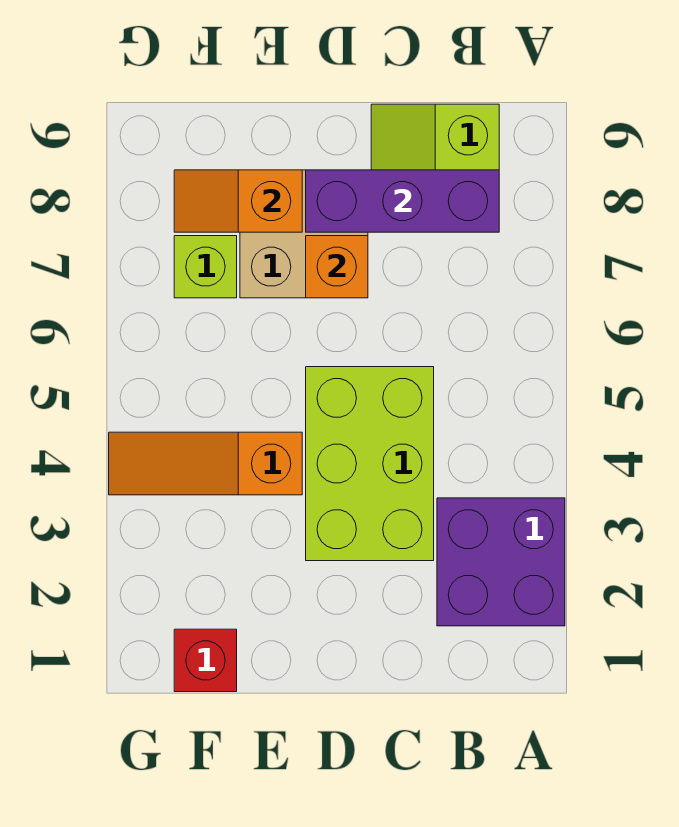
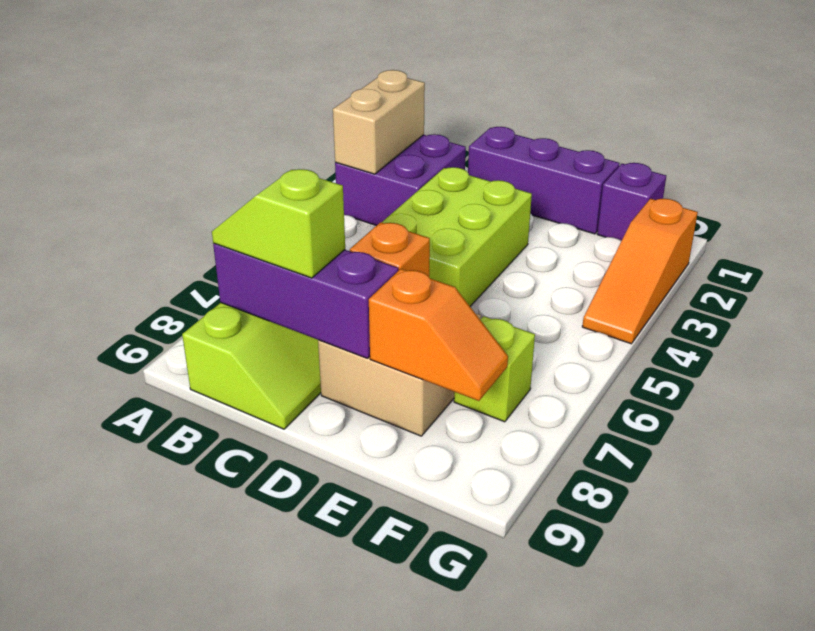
none -> tan brick A2:A3 level 2
none -> lime slope B8:C8 level 3 top C
none -> purple brick C1:E1 level 1
orange slope E4:G4 level 1 top E -> orange slope G2:G4 level 1 top 2
red brick F1 level 1 -> purple brick F1 level 1

